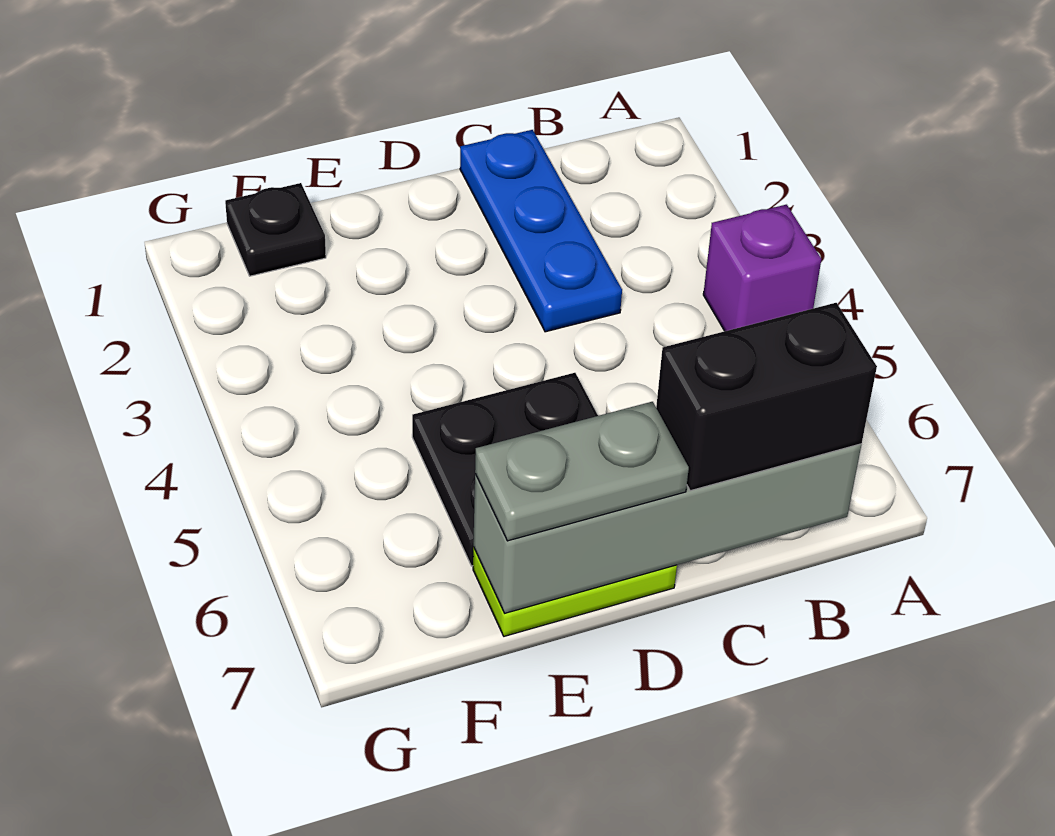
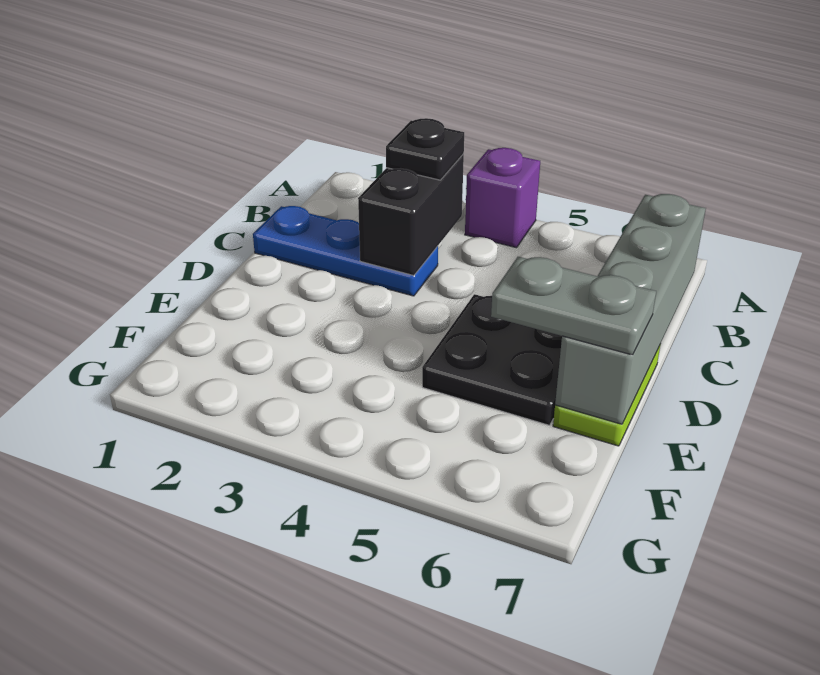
black brick B7:C7 level 3 -> black brick B3:C3 level 2
grey plate D7:E7 level 3 -> grey plate E6:E7 level 3
black plate F1 level 1 -> black plate B3 level 3

